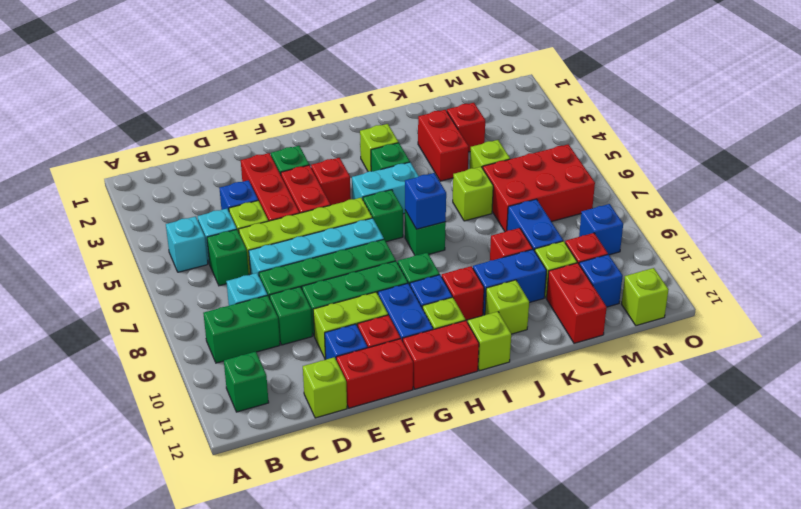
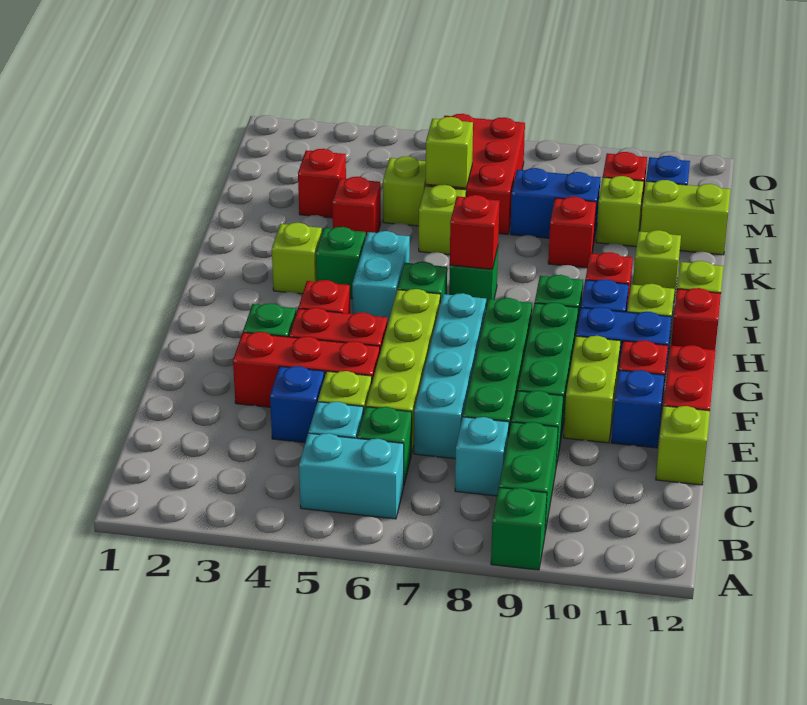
cyan brick B5 level 1 -> cyan brick B5:B6 level 1
green brick B11 level 1 -> green brick A9 level 1
red brick G12:H12 level 1 -> red brick H12 level 1
blue brick I7 level 2 -> red brick I7 level 2
blue brick J10:K10 level 1 -> none
red brick K3:K4 level 1 -> red brick K4 level 1
red brick L11:L12 level 1 -> lime brick L11:L12 level 1
blue brick N9 level 1 -> none
lime brick N12 level 1 -> lime brick L6 level 2

